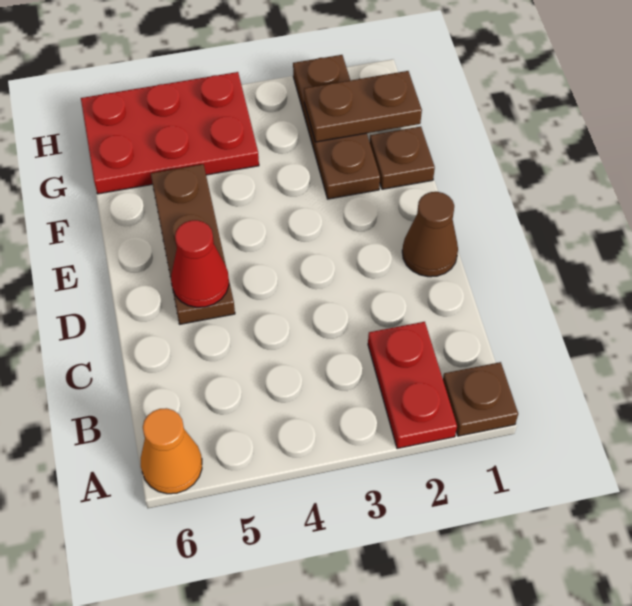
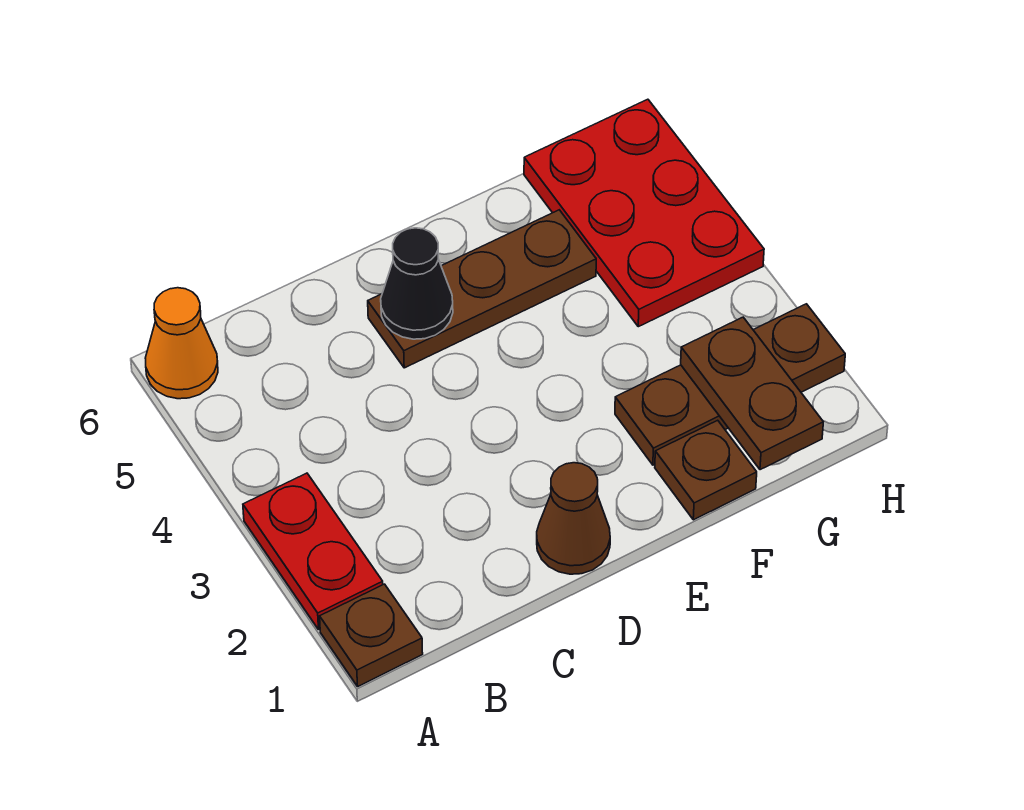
red plate A2:B2 level 1 -> red plate A2:A3 level 1
red cone D5 level 2 -> black cone D5 level 2

